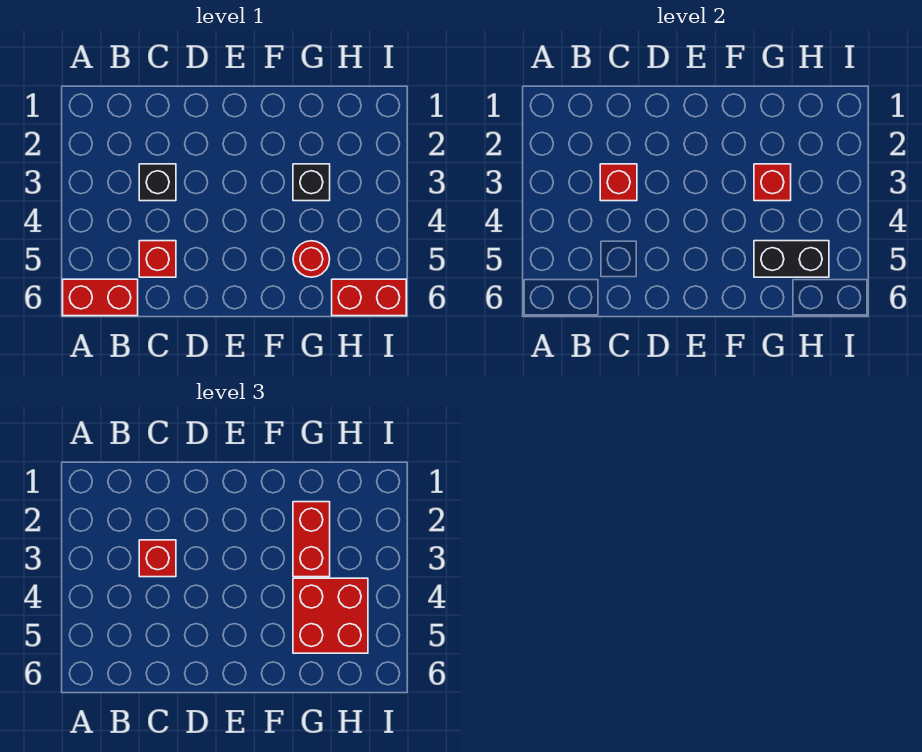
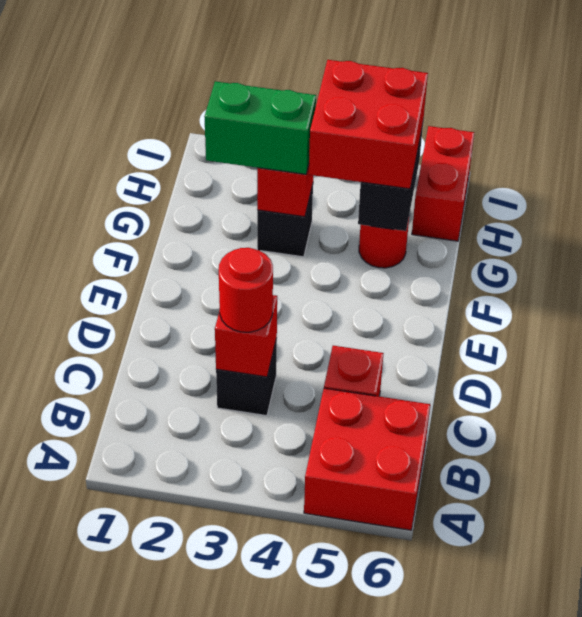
red brick A6:B6 level 1 -> red brick A5:B6 level 1
red brick C3 level 3 -> red round brick C3 level 3
red brick G2:G3 level 3 -> green brick G2:G3 level 3

